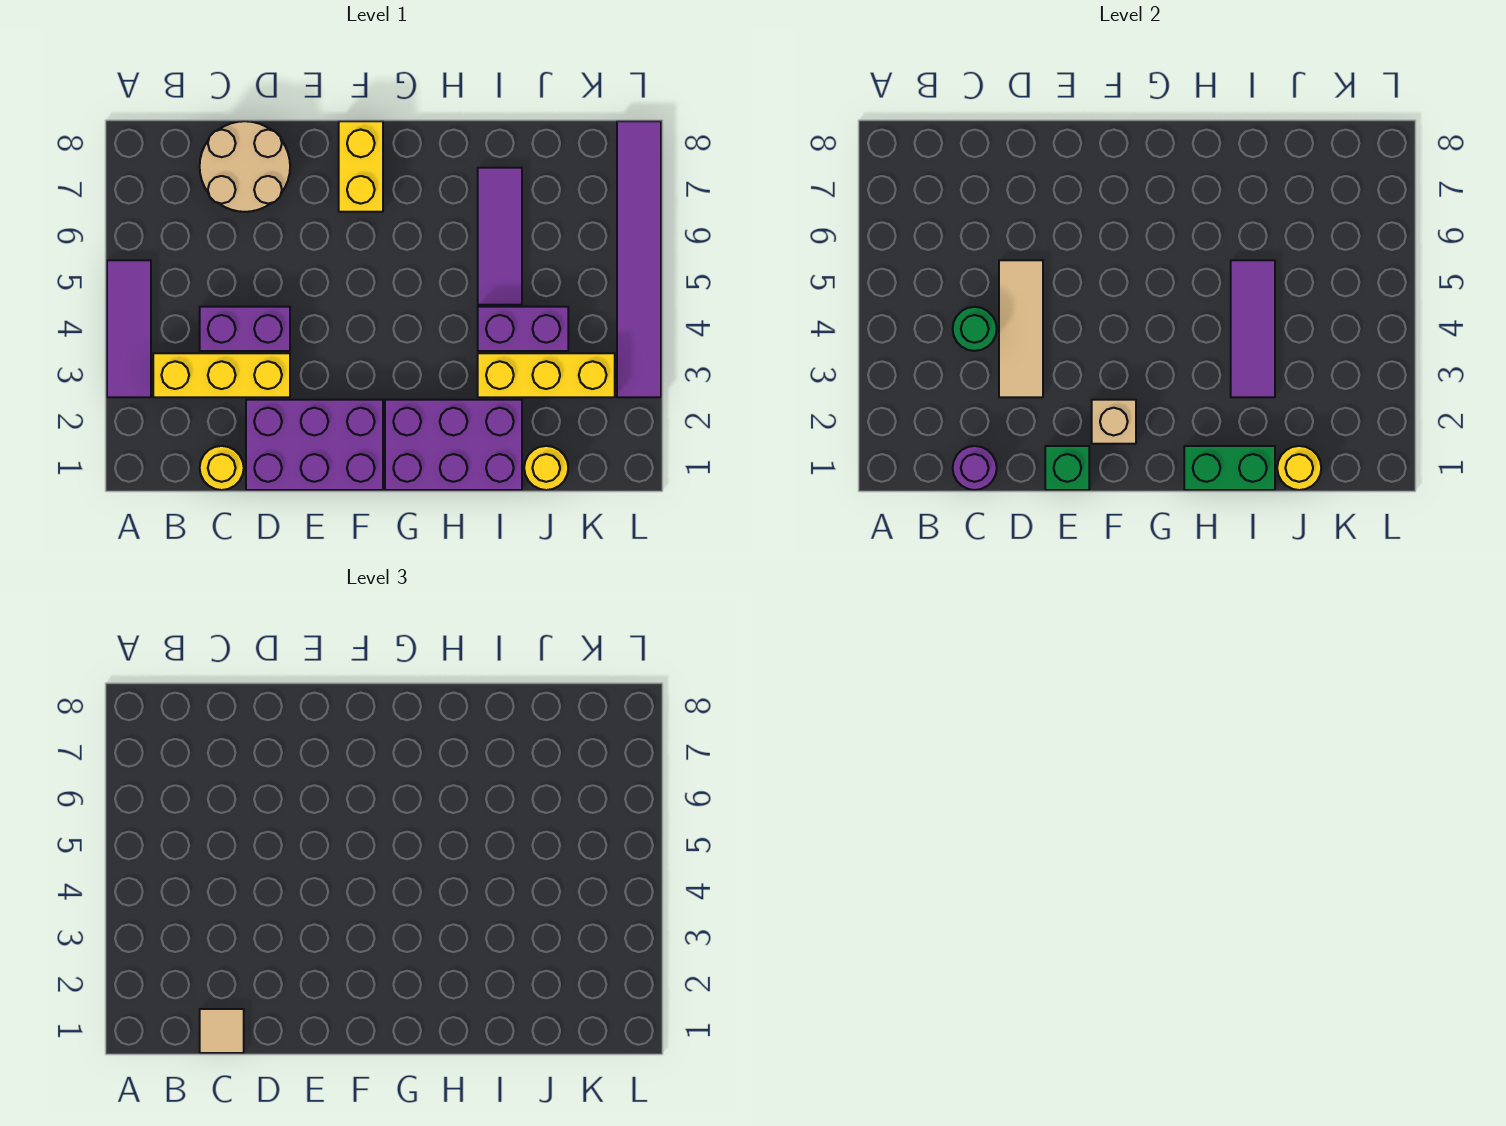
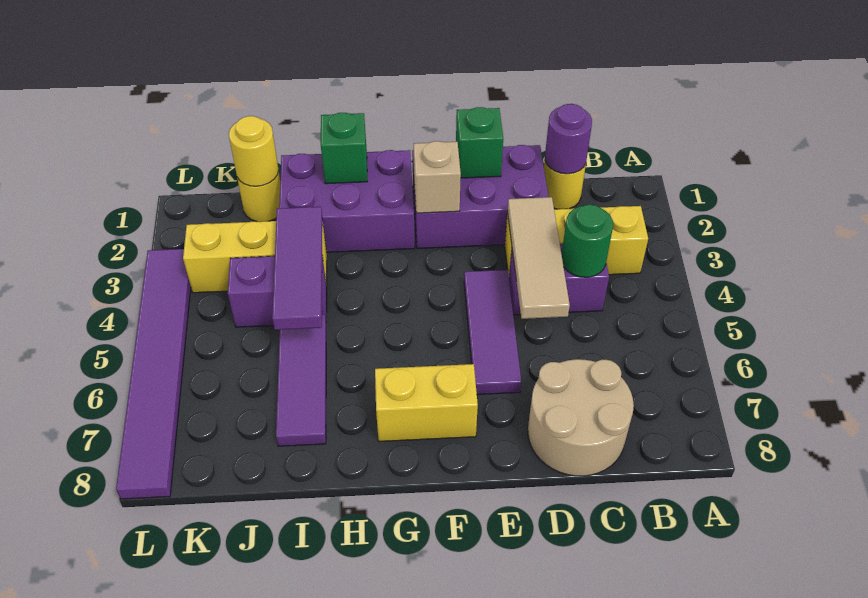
purple tile A3:A5 level 1 -> purple tile E4:E6 level 1
tan tile C1 level 3 -> none
yellow brick F7:F8 level 1 -> yellow brick F7:G7 level 1
green brick H1:I1 level 2 -> green brick H1 level 2

